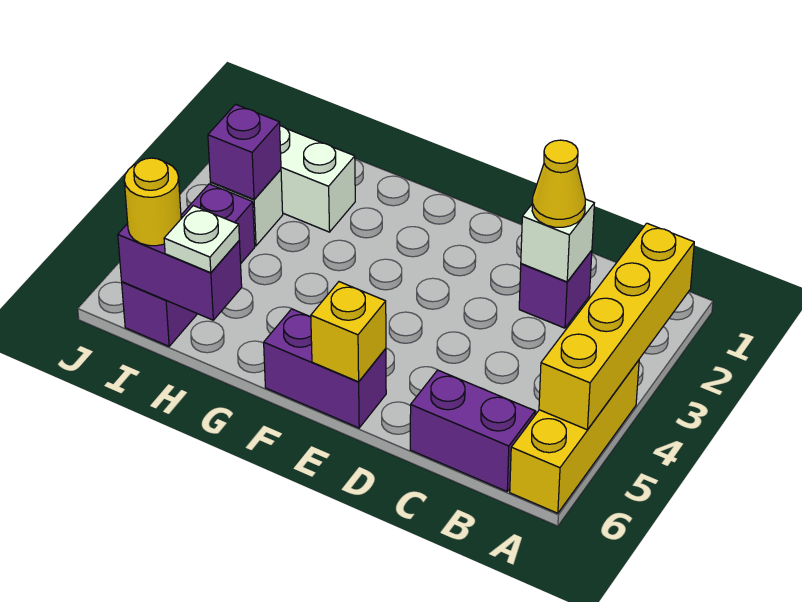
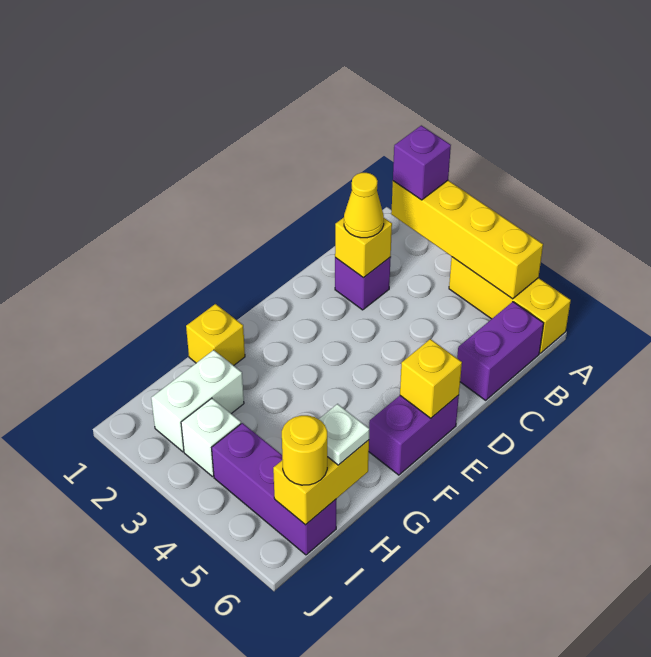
white brick C2 level 2 -> yellow brick C2 level 2
none -> yellow brick G1 level 1
purple brick H6:I6 level 2 -> yellow brick H6:I6 level 2
purple brick I3 level 2 -> purple brick A2 level 3

